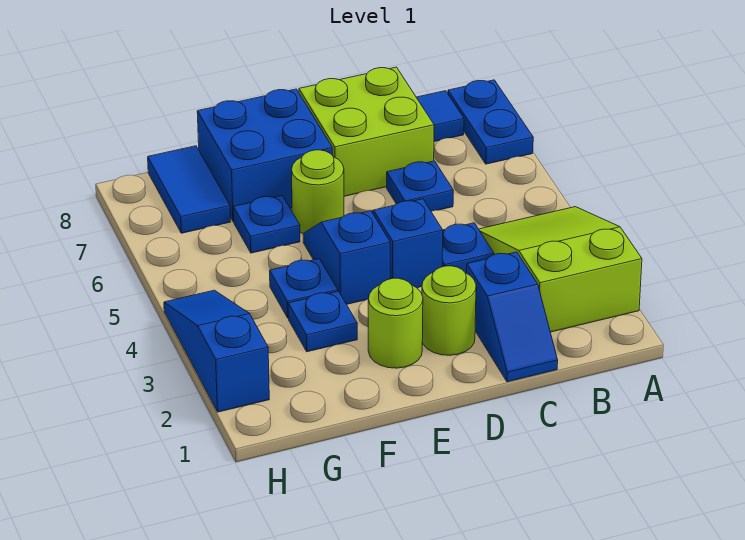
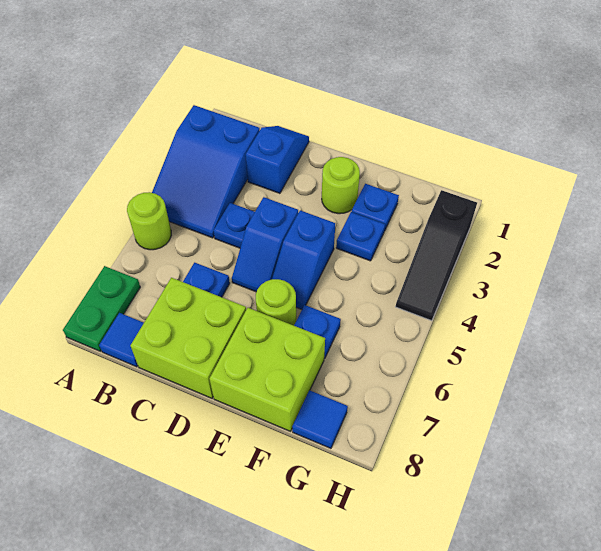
lime slope A2:B4 level 1 top 2 -> blue slope A2:B4 level 1 top 2
blue plate A7:A8 level 1 -> green plate A7:A8 level 1
lime round brick D2 level 1 -> lime round brick A5 level 1
blue brick E7:F8 level 1 -> lime brick E7:F8 level 1
blue plate F4 level 1 -> blue plate F2 level 1
blue tile G7:G8 level 1 -> blue tile G8 level 1
blue slope H2:H4 level 1 top 2 -> black slope H2:H4 level 1 top 2

